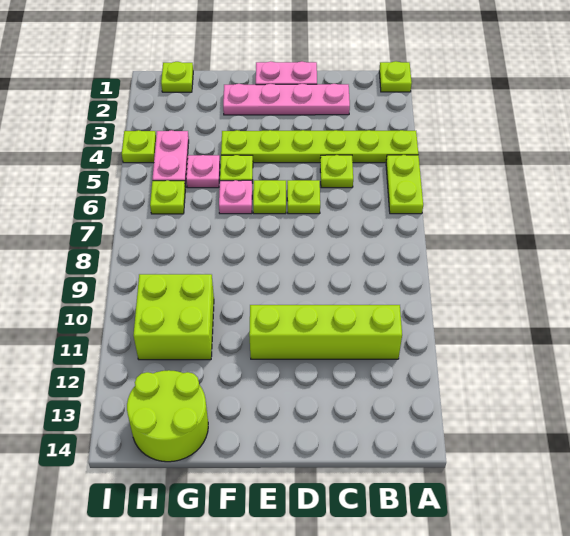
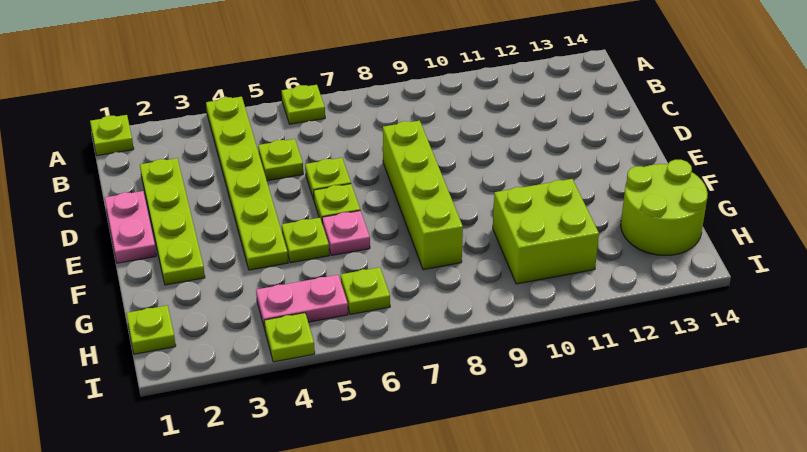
lime plate A5:A6 level 1 -> lime plate A6 level 1
lime brick B11:E11 level 1 -> lime brick D8:G8 level 1
pink plate C2:F2 level 1 -> lime plate C2:F2 level 1
pink plate G5 level 1 -> none

